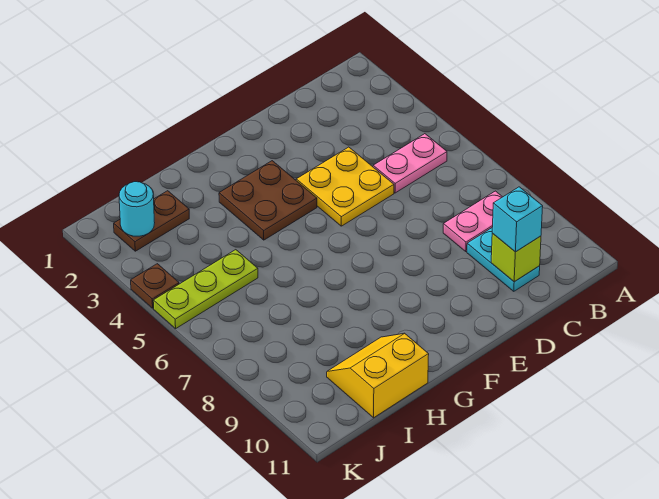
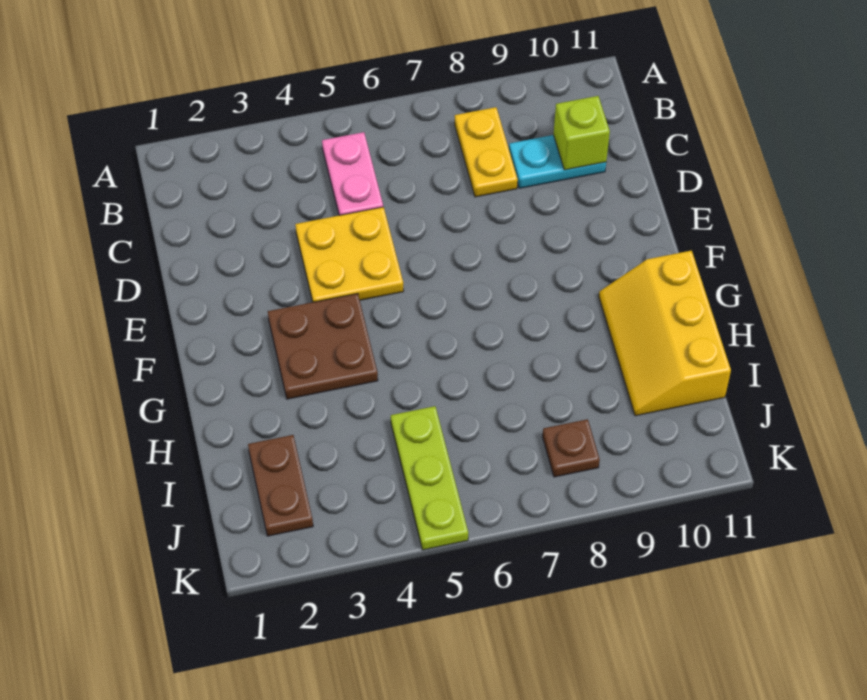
pink plate B8:C8 level 1 -> yellow plate B8:C8 level 1
cyan brick C10 level 3 -> none
yellow slope H10:I11 level 1 top 11 -> yellow slope G10:I11 level 1 top 11
cyan round brick J2 level 2 -> none
brown plate K4 level 1 -> brown plate J8 level 1

